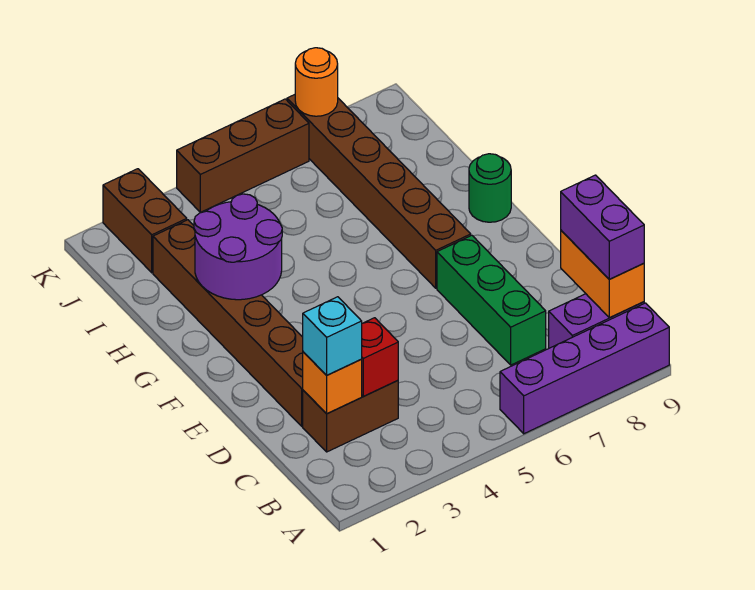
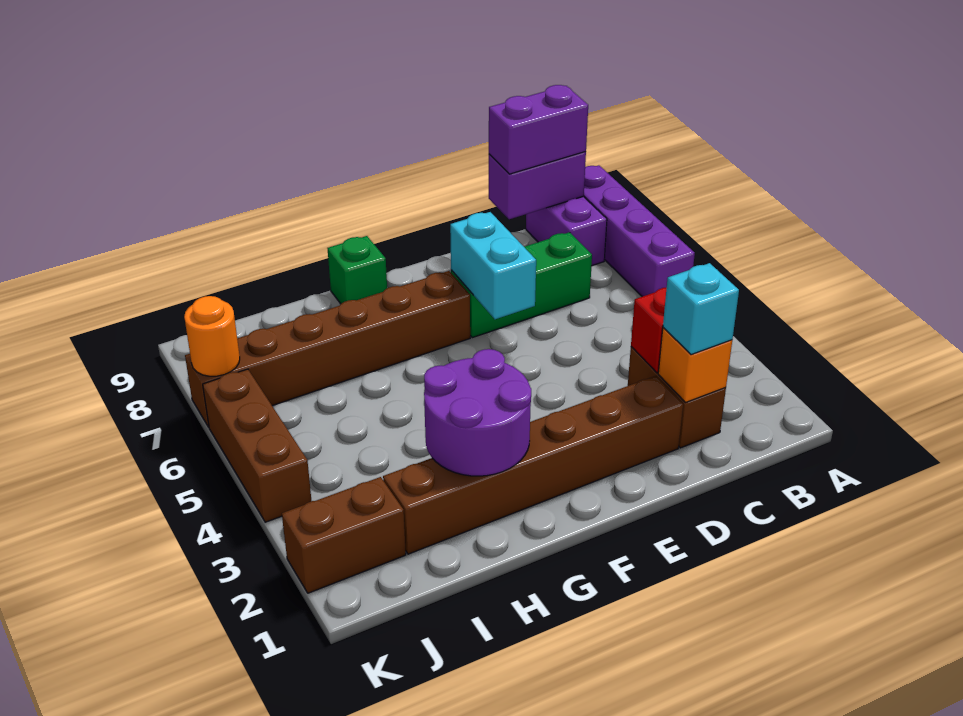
orange brick B9:C9 level 2 -> purple brick B9:C9 level 2
none -> cyan brick E6:E7 level 2
green round brick G9 level 1 -> green brick G9 level 1

